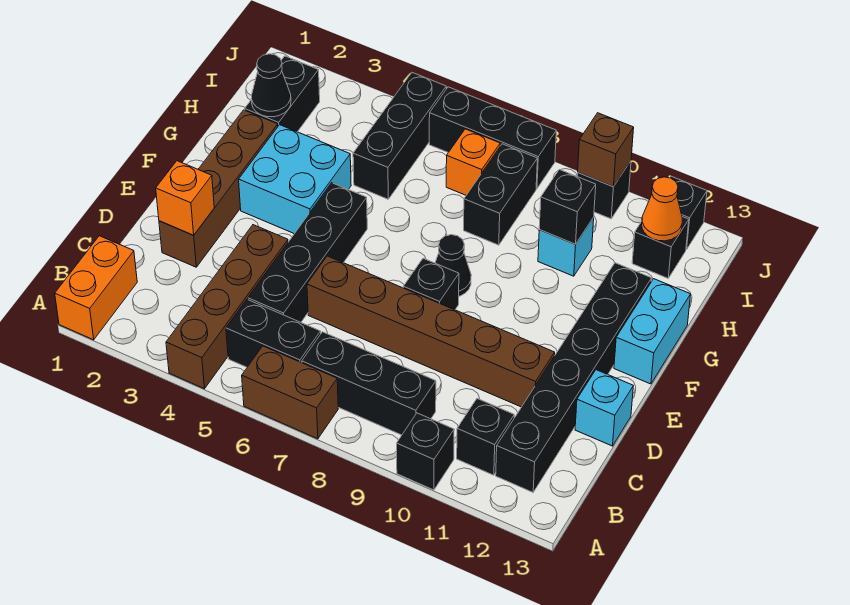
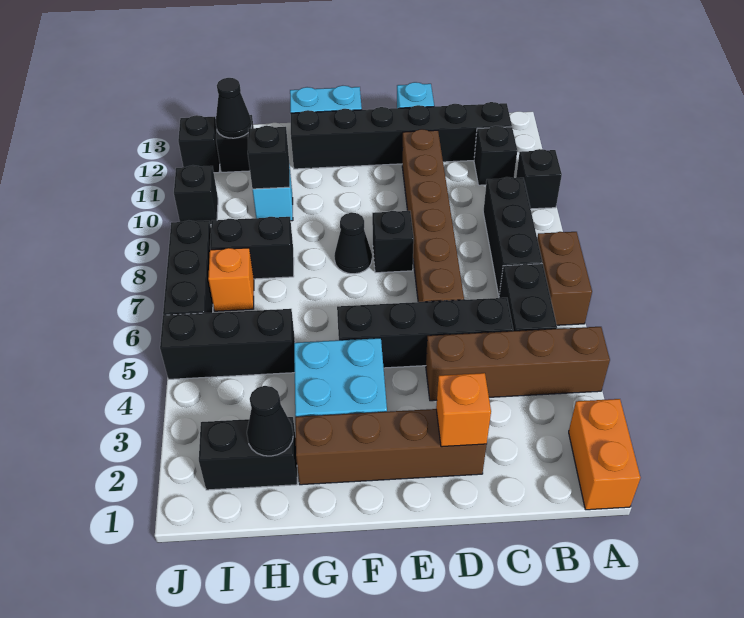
orange brick A1:B1 level 1 -> orange brick A1:A2 level 1
orange cone I12 level 2 -> black cone I12 level 2
brown brick J10 level 2 -> none

